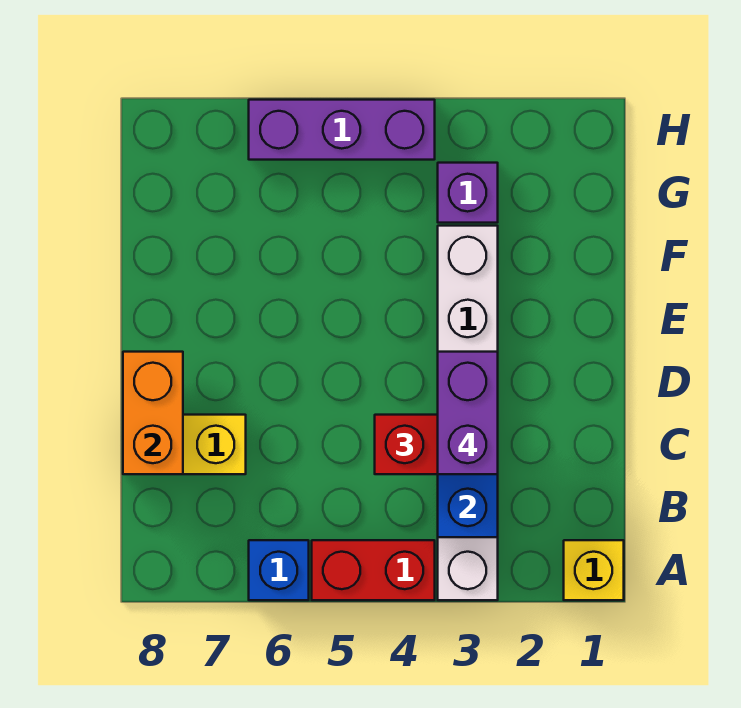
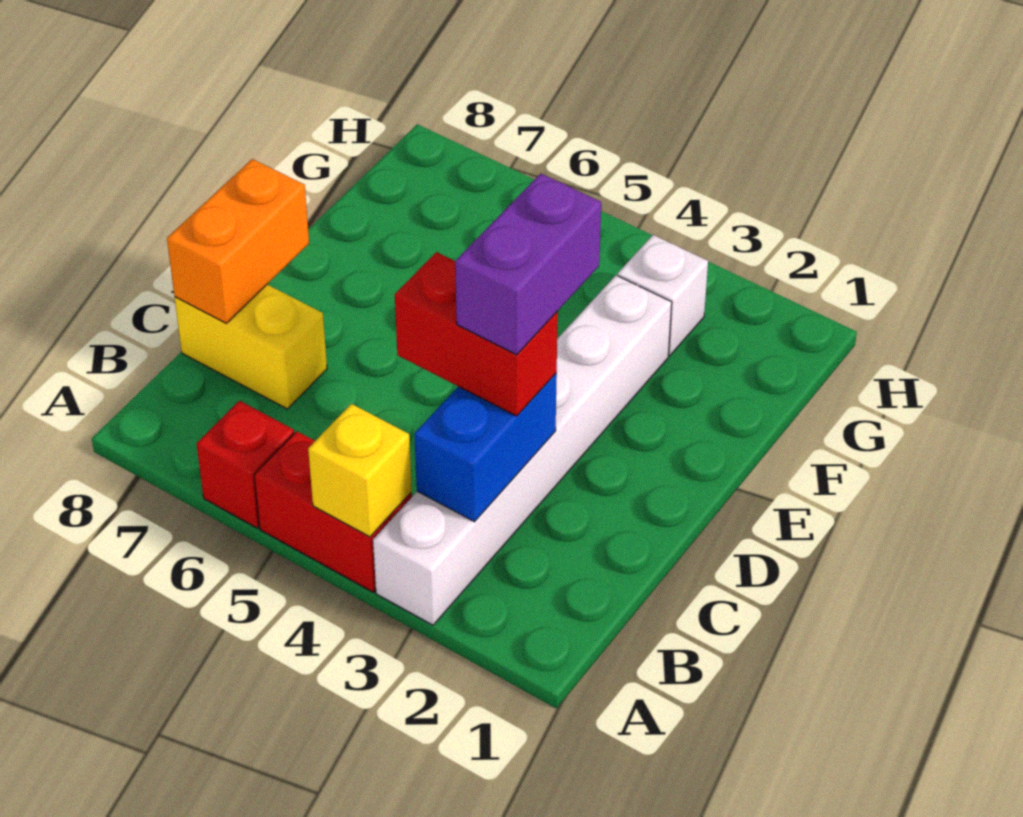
yellow brick A1 level 1 -> yellow brick A4 level 2
blue brick A6 level 1 -> red brick A6 level 1
purple brick G3 level 1 -> white brick G3 level 1
purple brick H4:H6 level 1 -> none

